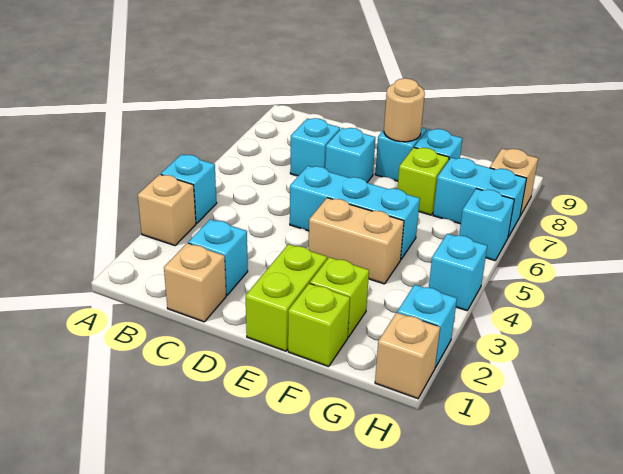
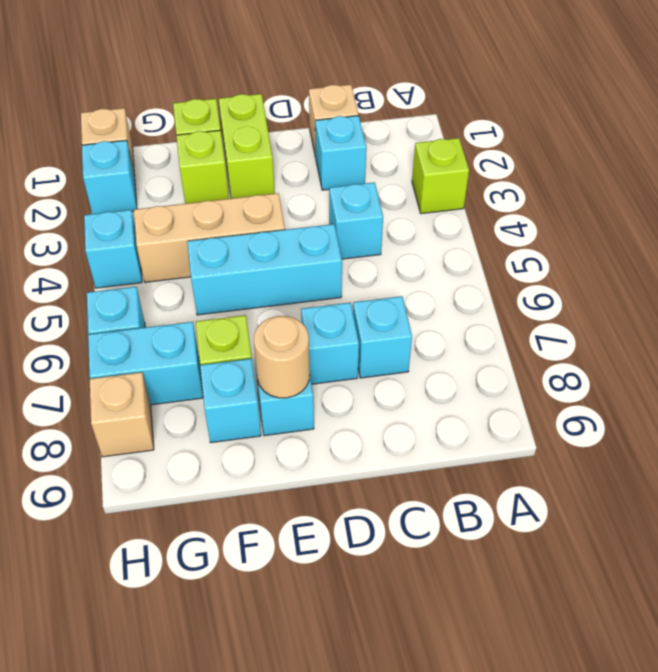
tan brick A3 level 1 -> lime brick A3 level 1
cyan brick A4 level 1 -> cyan brick C4 level 1
tan brick E4:F4 level 1 -> tan brick E4:G4 level 1

